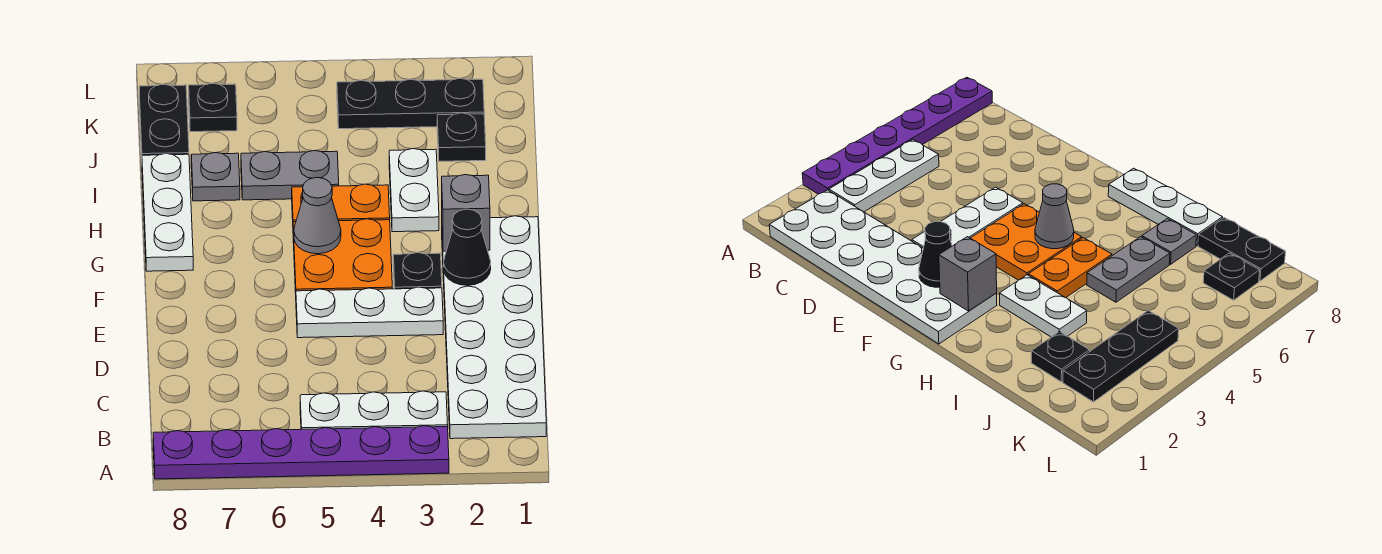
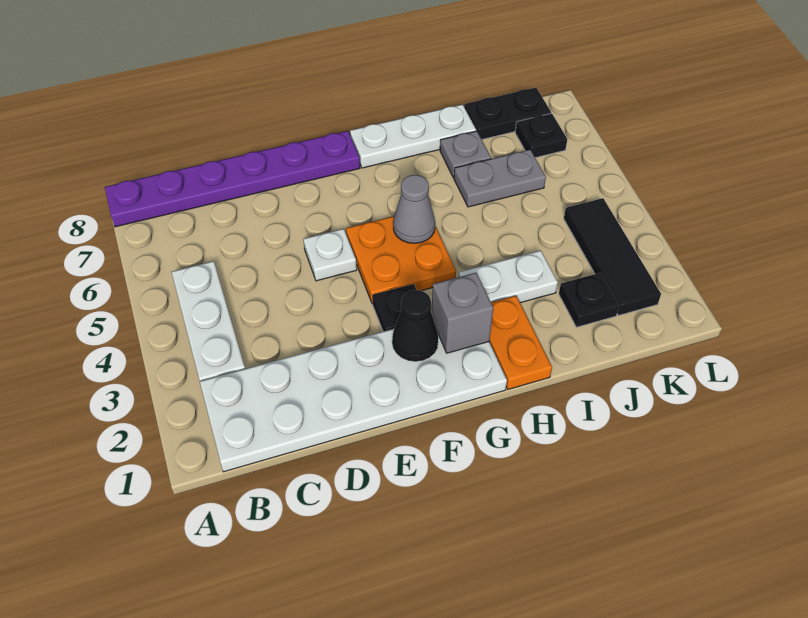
purple plate A3:A8 level 1 -> purple plate A8:F8 level 1
white plate E3:E5 level 1 -> white plate E5 level 1
orange plate H4:H5 level 1 -> orange plate H1:H2 level 1
grey plate I5:I6 level 1 -> grey plate I6:J6 level 1
black plate K2:K4 level 1 -> black tile K2:K4 level 1

